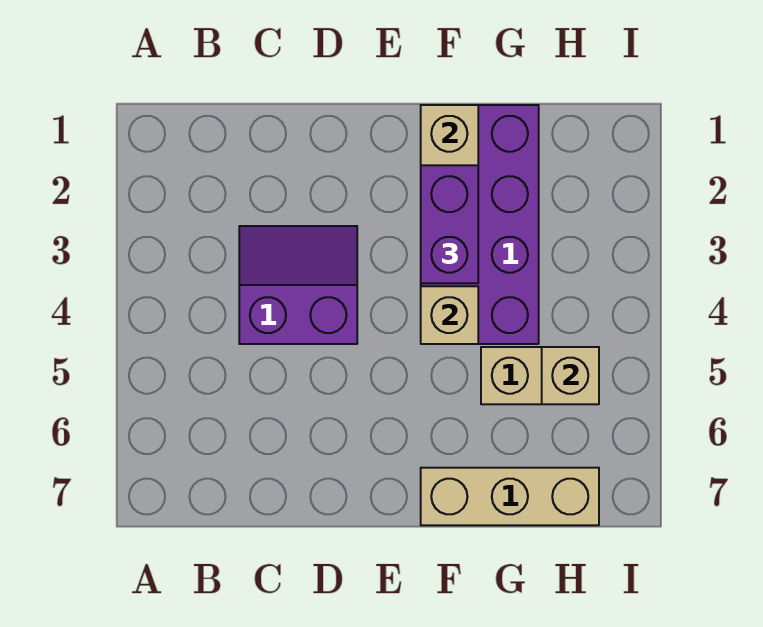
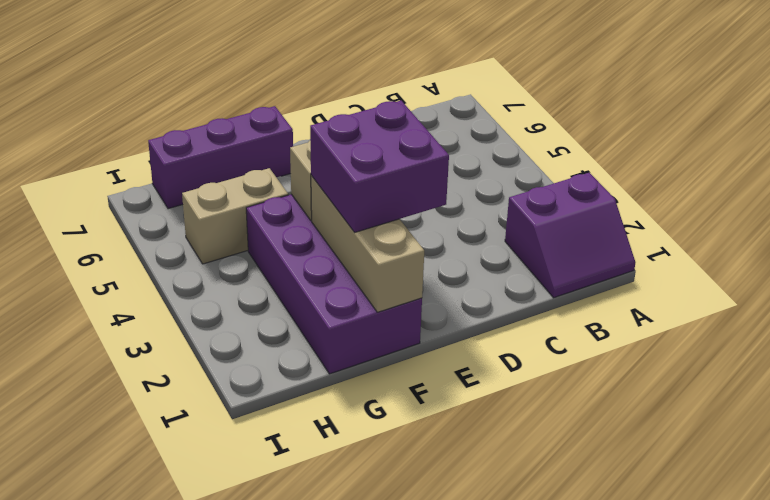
purple slope C3:D4 level 1 top 4 -> purple slope A1:B2 level 1 top 2
purple brick F2:F3 level 3 -> purple brick E2:F3 level 3
tan brick F7:H7 level 1 -> purple brick F7:H7 level 1
tan brick H5 level 2 -> none

